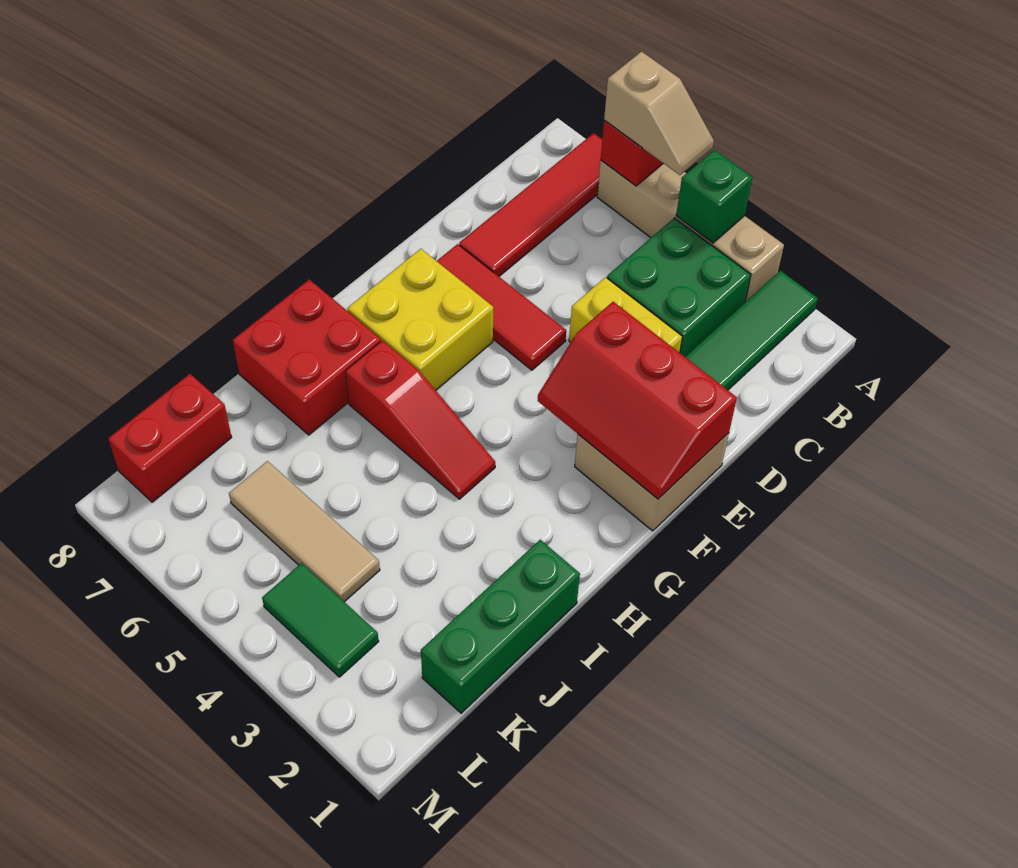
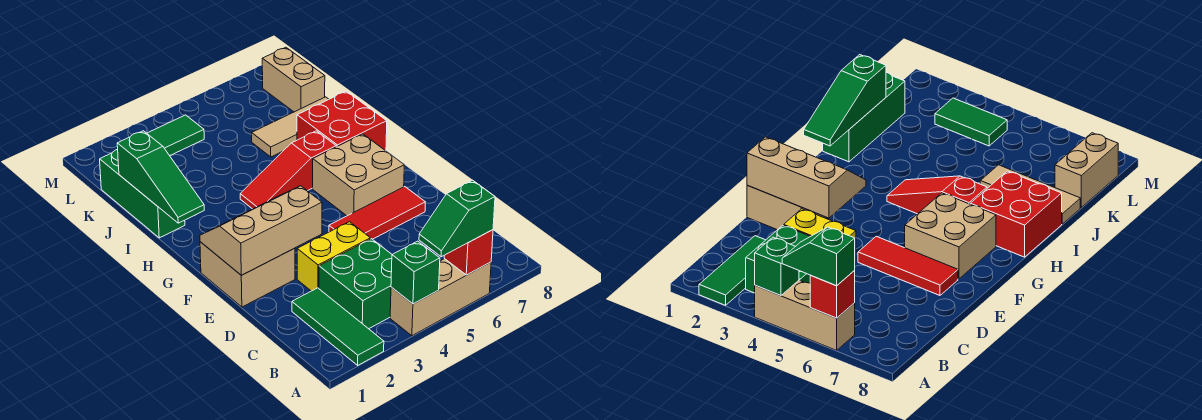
tan brick A3:A6 level 1 -> tan brick A4:A6 level 1
tan slope A5:A6 level 3 top 6 -> green slope A5:A6 level 3 top 6
red tile A7:D7 level 1 -> none
red slope E1:F3 level 2 top E -> tan slope E1:F3 level 2 top E
yellow brick F6:G7 level 1 -> tan brick F6:G7 level 1
none -> green slope H1:J1 level 2 top J
tan tile K4:K6 level 1 -> tan tile J6:J8 level 1
red brick K8:L8 level 1 -> tan brick K8:L8 level 1

